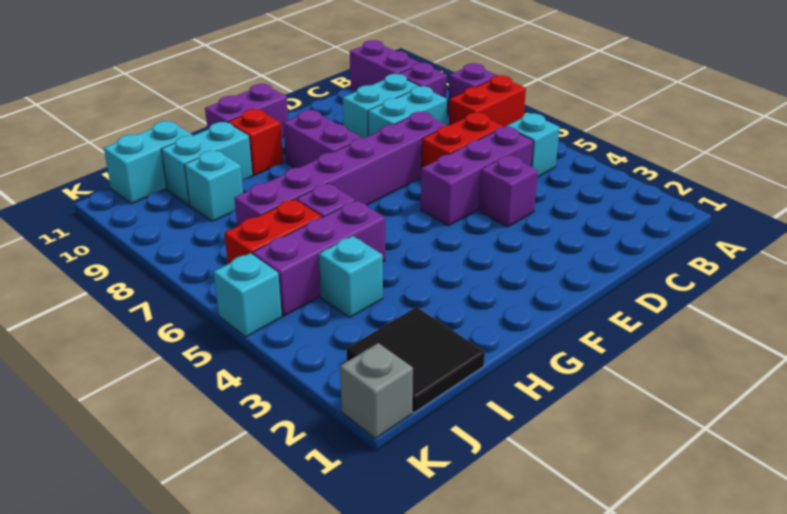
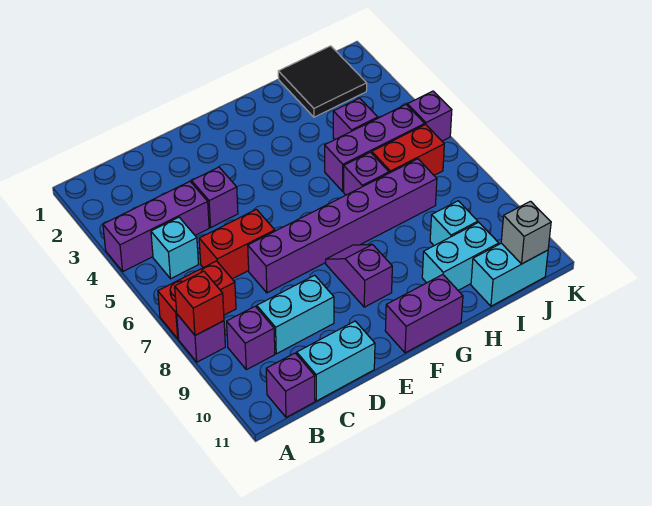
purple brick B10:B11 level 1 -> purple brick B11 level 1
purple brick C5:E5 level 1 -> purple brick A4:C4 level 1
cyan brick C8:D8 level 1 -> cyan brick C11:D11 level 1
purple brick F8:F9 level 1 -> purple slope F8:F9 level 1 top 9
red brick G10 level 1 -> red brick A8 level 2
cyan brick I4 level 1 -> purple brick I4 level 1
grey brick K1 level 1 -> grey brick J11 level 2
cyan brick K5 level 1 -> purple brick K5 level 1

